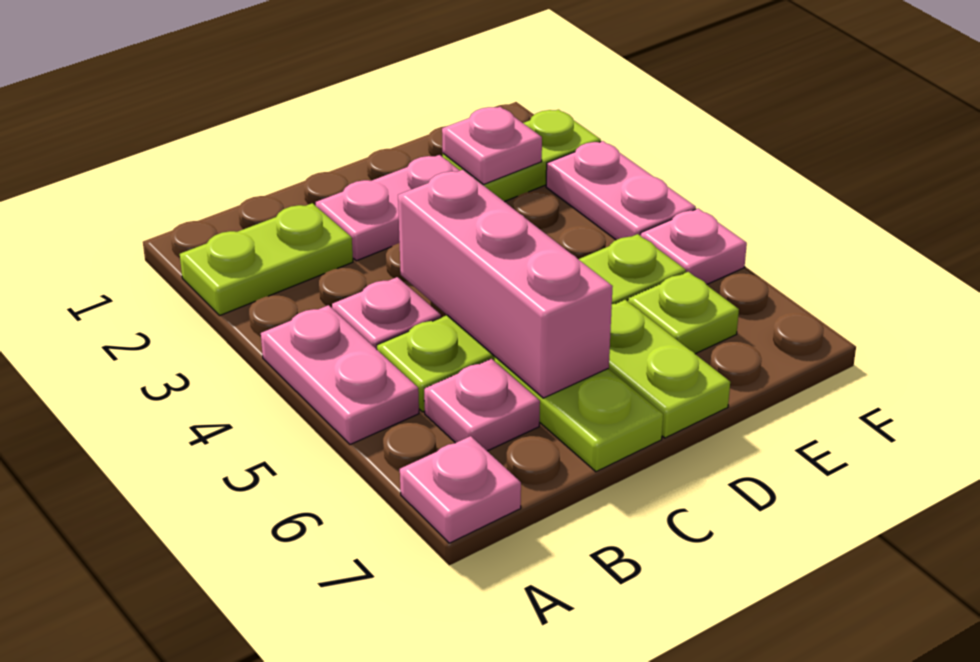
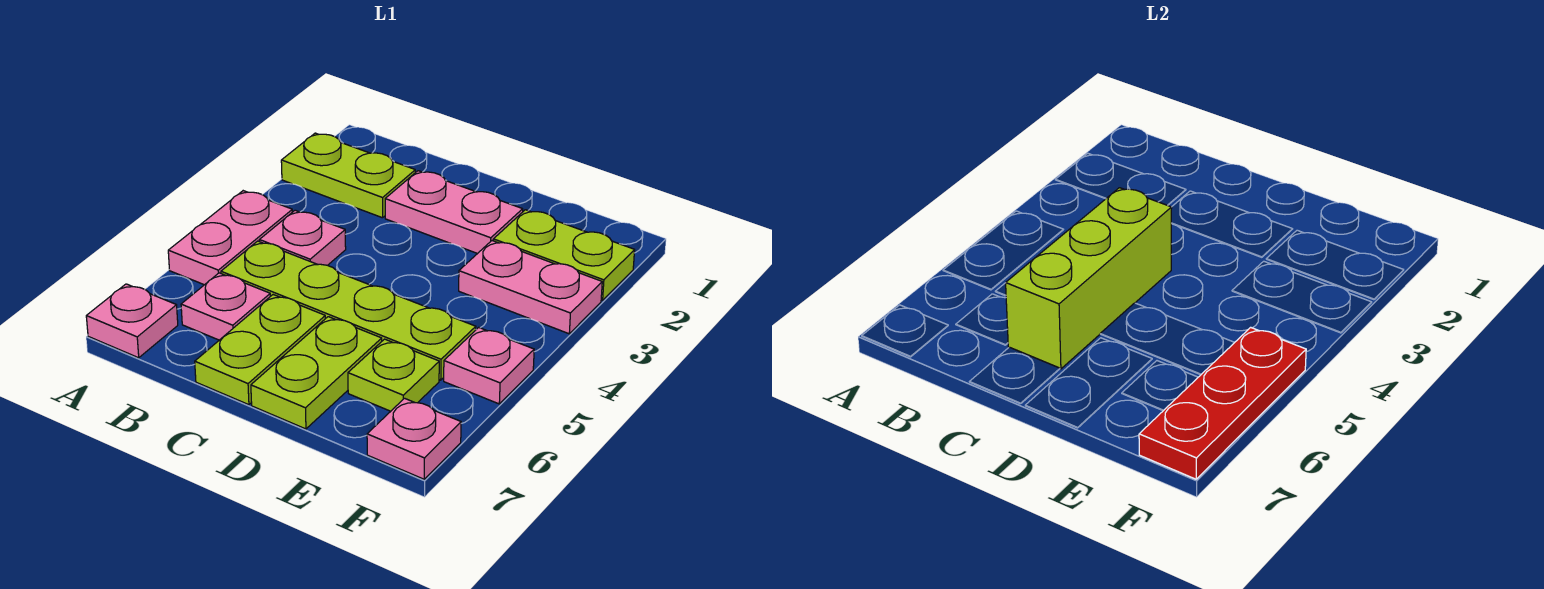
pink brick C4:C6 level 2 -> lime brick C4:C6 level 2
pink plate E2 level 2 -> pink plate F7 level 1
pink plate F3:F4 level 1 -> pink plate E3:F3 level 1
none -> red plate F5:F7 level 2

